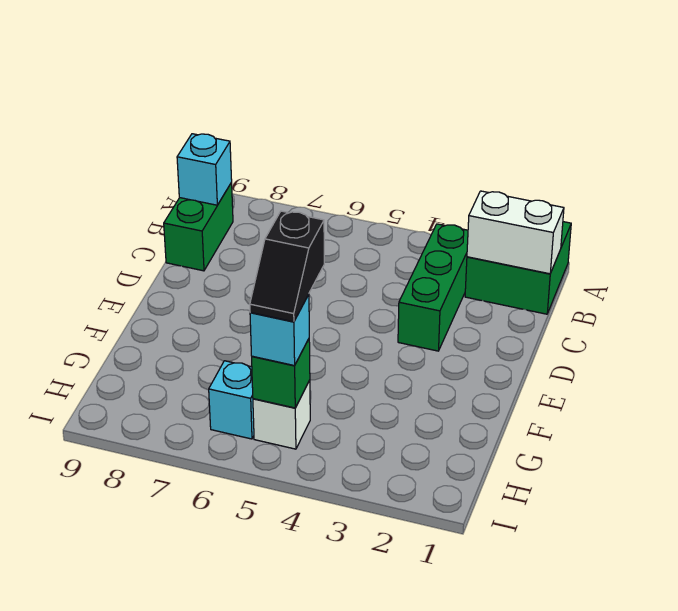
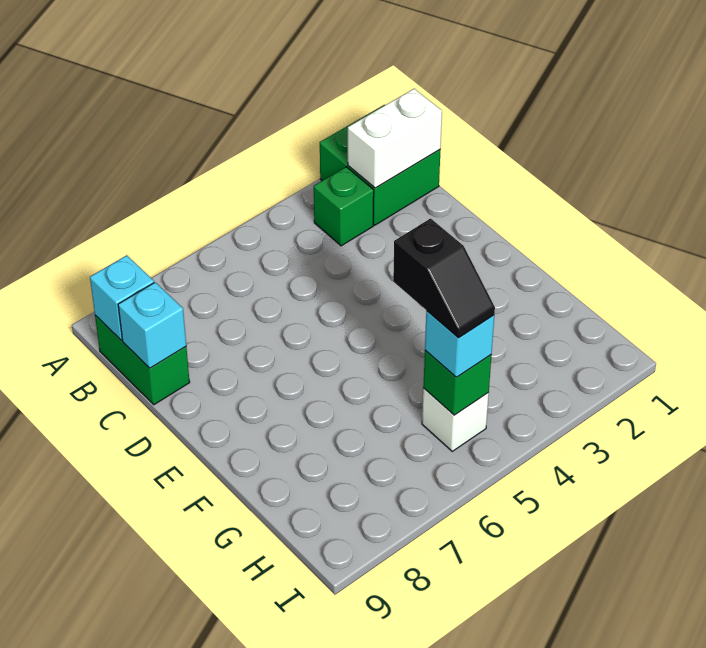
green brick B3:D3 level 1 -> green brick B3 level 1
cyan brick H6 level 1 -> cyan brick C9 level 2

